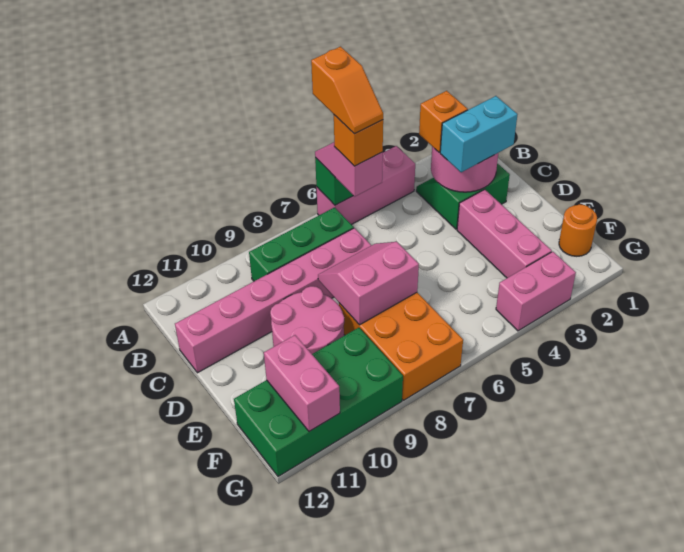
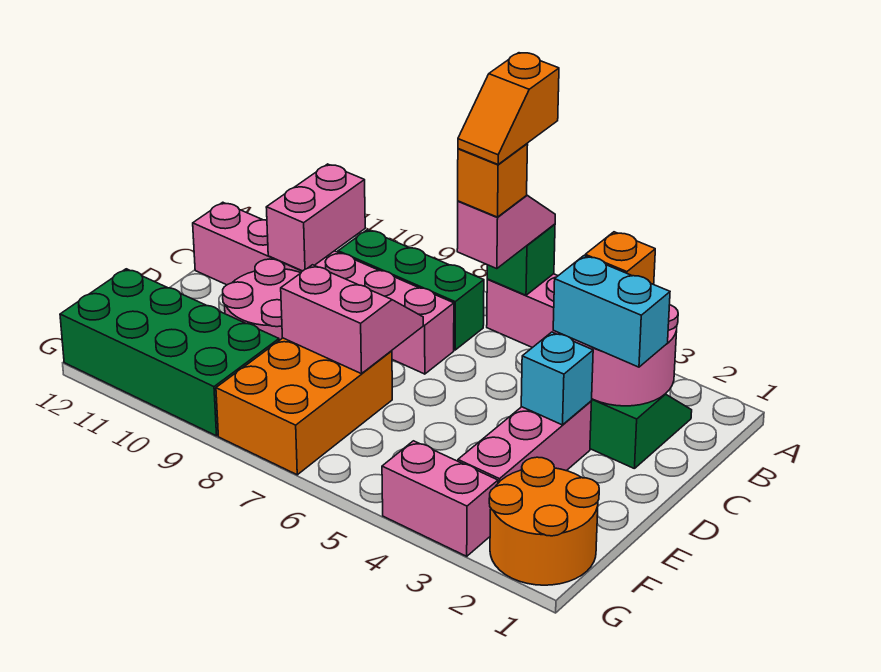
none -> cyan brick D3 level 2
orange round brick F1 level 1 -> orange round brick F1:G2 level 1
pink brick F11:G11 level 2 -> pink brick B10:C10 level 2

